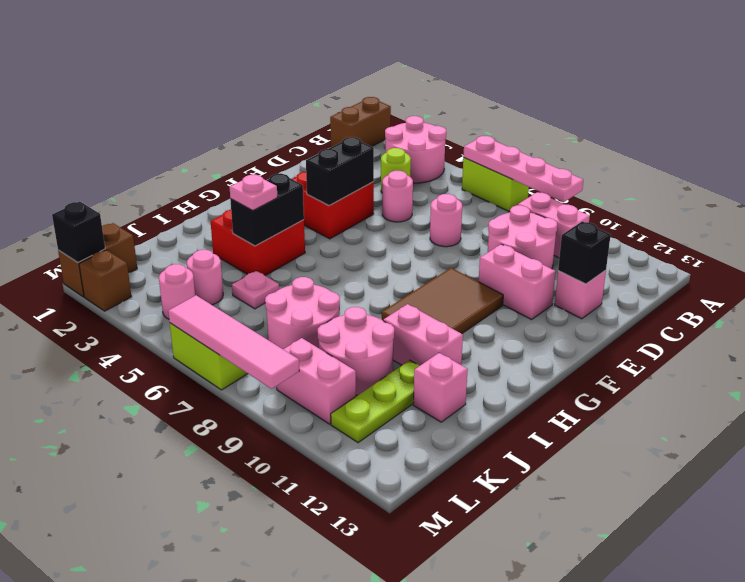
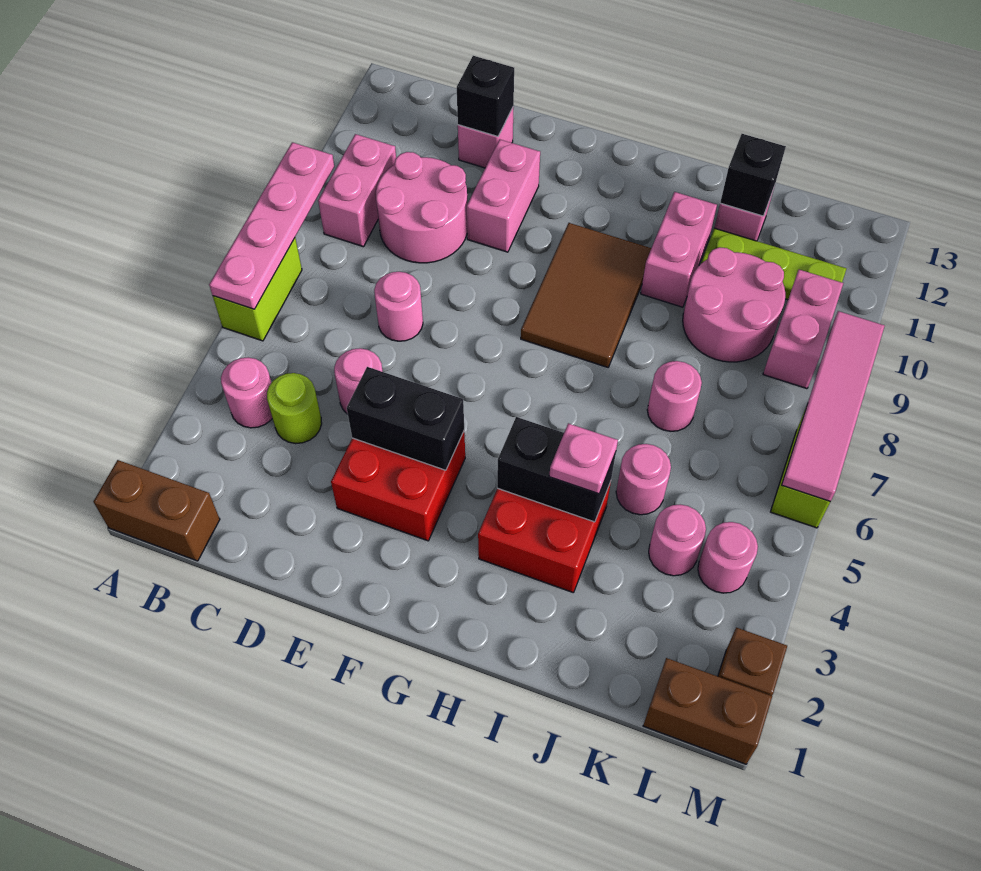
pink round brick A3:B4 level 1 -> pink round brick B4 level 1
brown tile F9:H10 level 1 -> brown tile G8:H10 level 1
pink plate J5 level 1 -> pink round brick J5 level 1
pink round brick J7:K8 level 1 -> pink round brick J7 level 1
black brick M1 level 2 -> black brick J12 level 2

